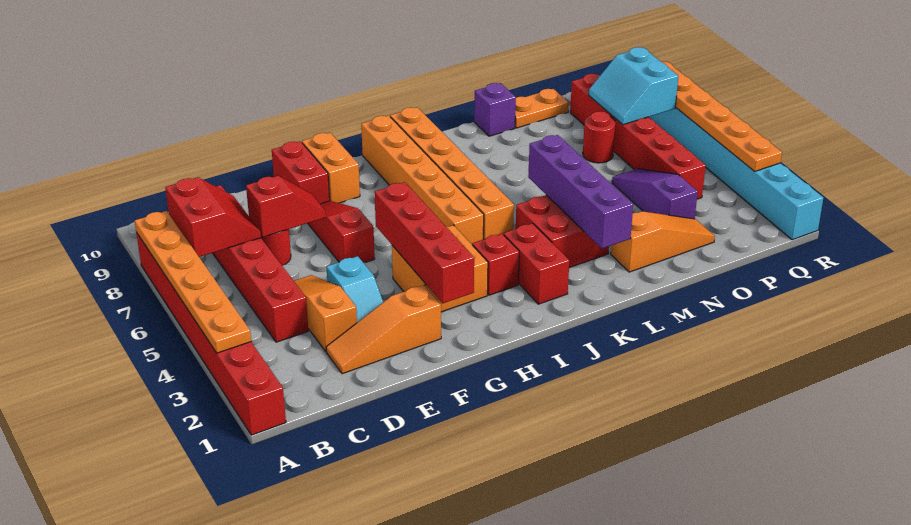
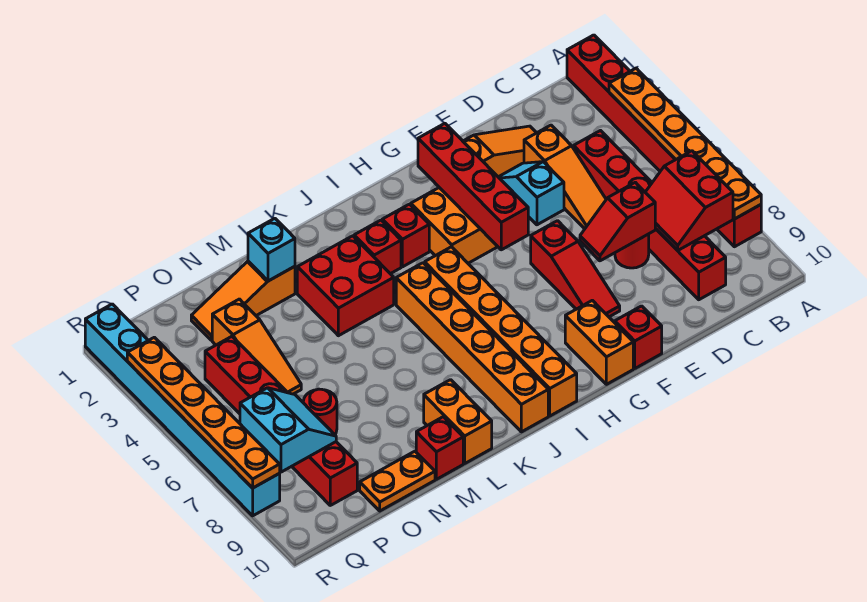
red brick F9:F10 level 1 -> red brick F10 level 1
red brick J2:J3 level 1 -> red brick J3 level 1
purple brick L2:L5 level 2 -> none
none -> orange brick L9:L10 level 1
none -> cyan brick M2 level 2
purple brick M10 level 1 -> red brick M10 level 1
purple slope O3:O5 level 1 top 3 -> orange slope O3:O5 level 1 top 3

